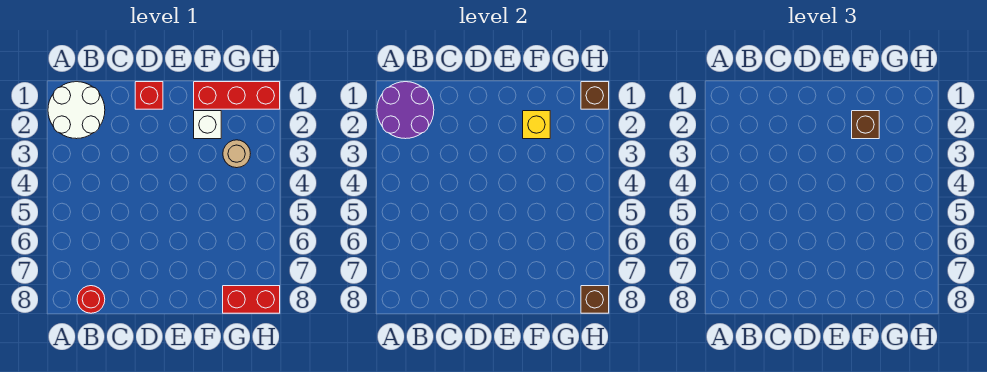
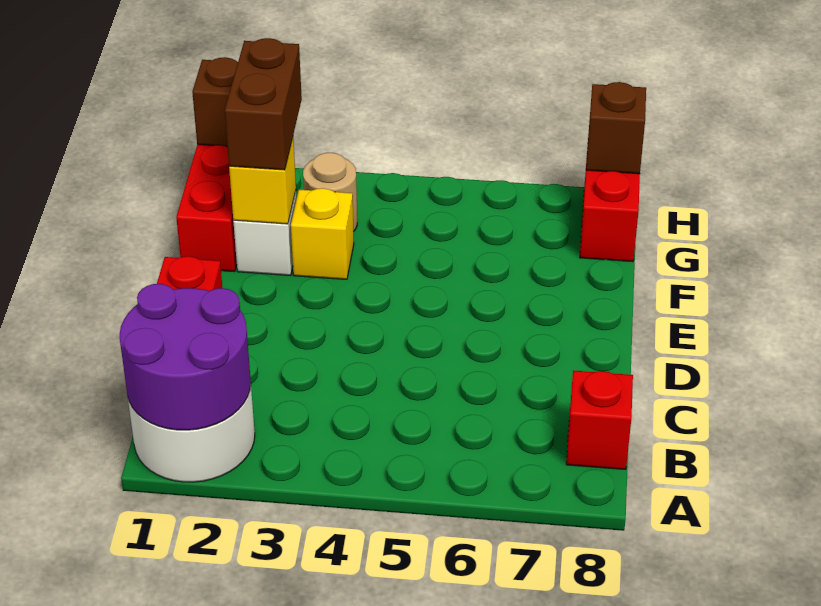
red round brick B8 level 1 -> red brick B8 level 1
brown brick F2 level 3 -> brown brick F2:G2 level 3
none -> yellow brick F3 level 1

